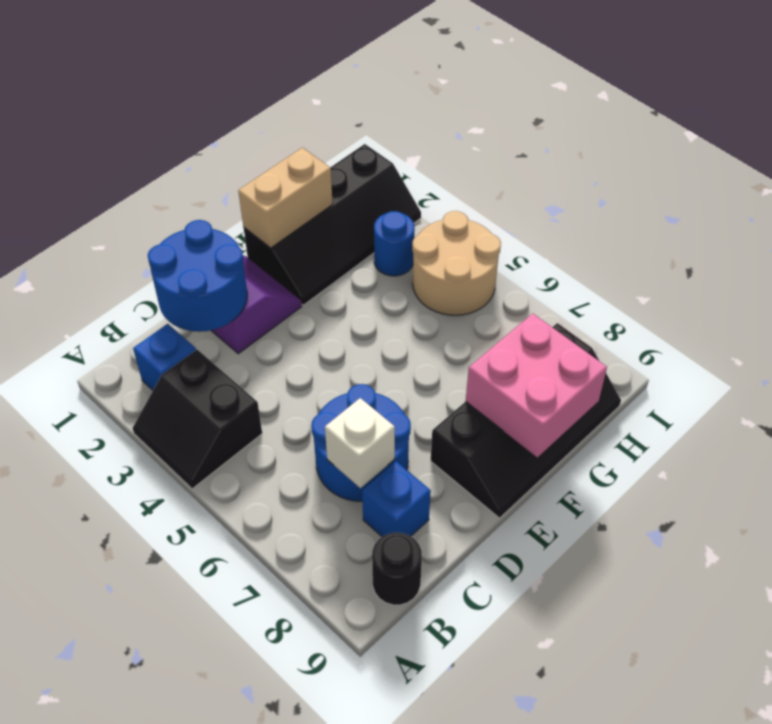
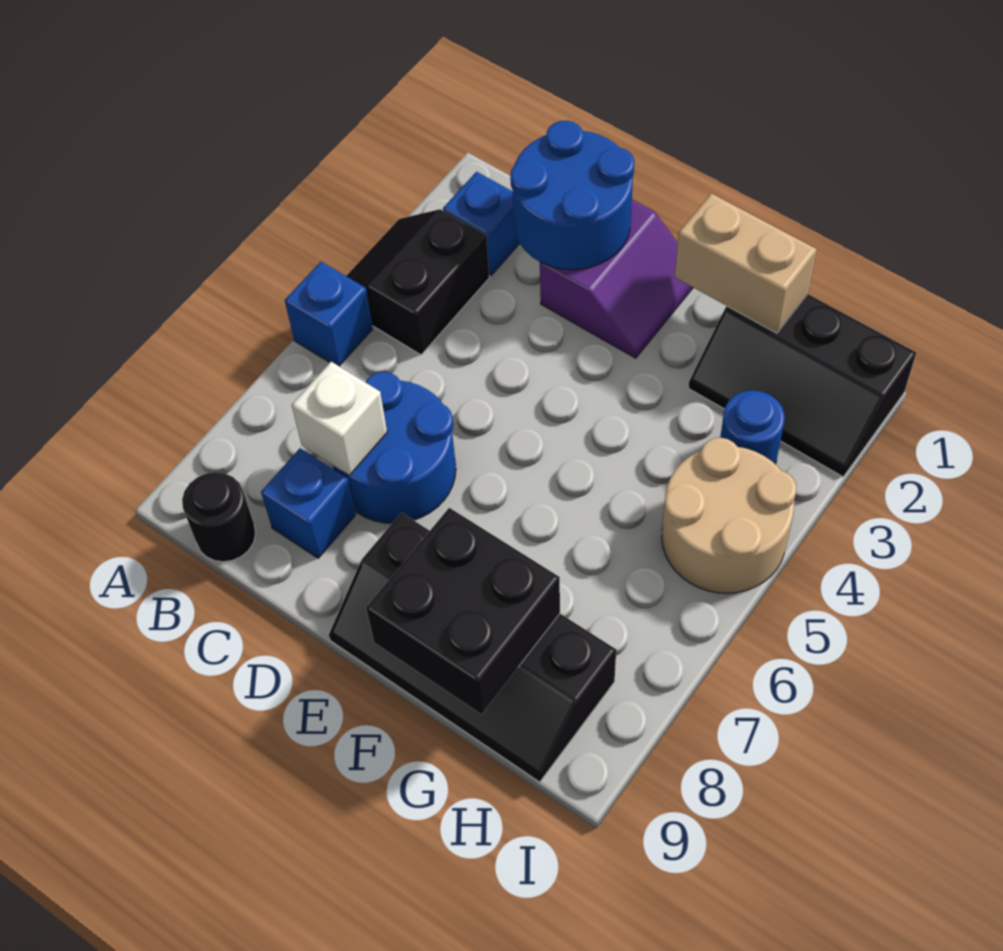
none -> blue brick A5 level 1
black slope F1:I2 level 1 top 1 -> black slope G1:I2 level 1 top 1
pink brick F8:G9 level 2 -> black brick F8:G9 level 2

